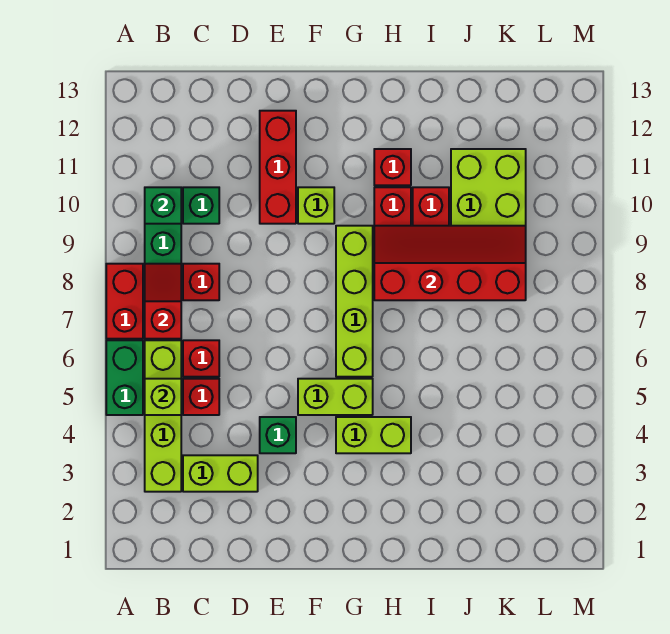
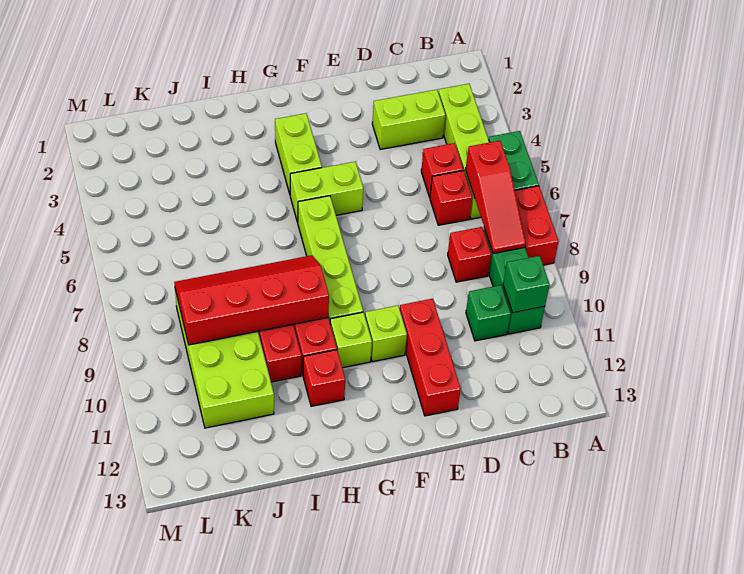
lime brick B5 level 2 -> lime brick G10 level 1
red slope B7:B8 level 2 top 7 -> red slope B6:B8 level 2 top 6
green brick E4 level 1 -> none
lime brick G4:H4 level 1 -> lime brick G3:G4 level 1
red slope H8:K9 level 2 top 8 -> red slope H8:K9 level 2 top 9

